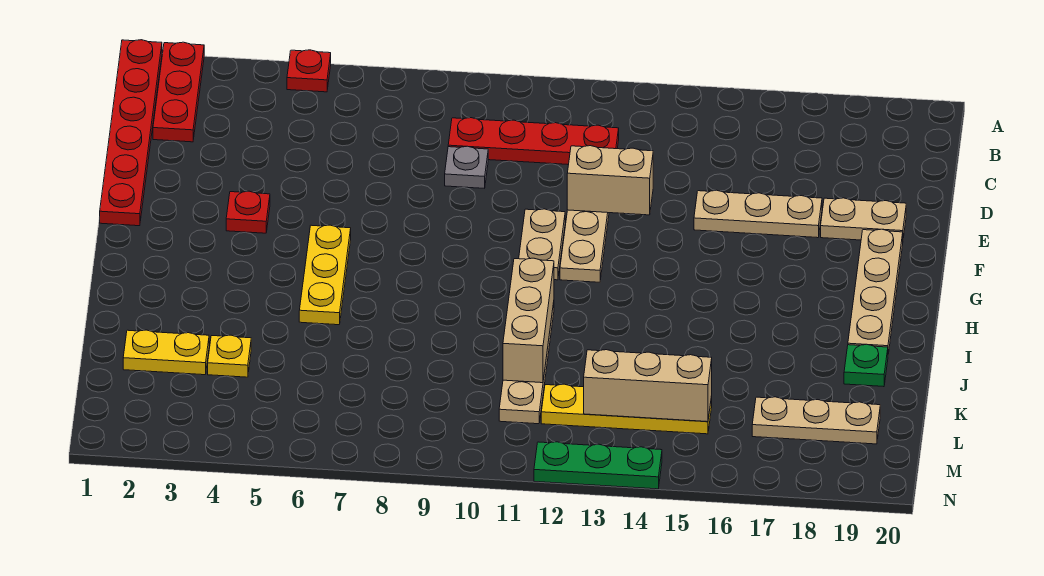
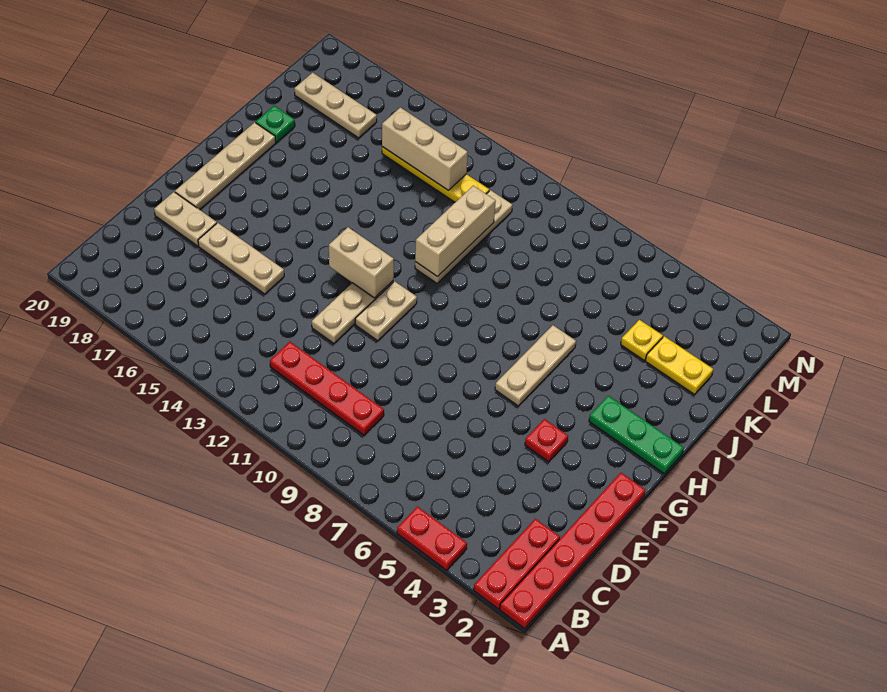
red plate A5 level 1 -> red plate A4:A5 level 1
grey plate D9 level 1 -> none
tan brick E12:E13 level 2 -> tan brick G12:G13 level 2
yellow plate G6:I6 level 1 -> tan plate G6:I6 level 1
green plate N12:N14 level 1 -> green plate H1:H3 level 1

